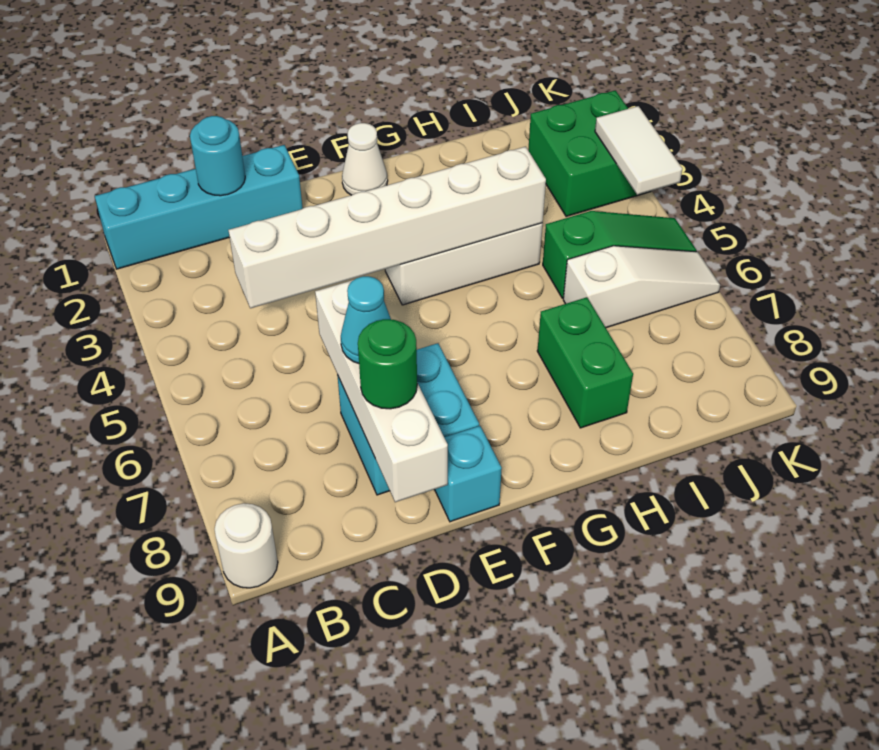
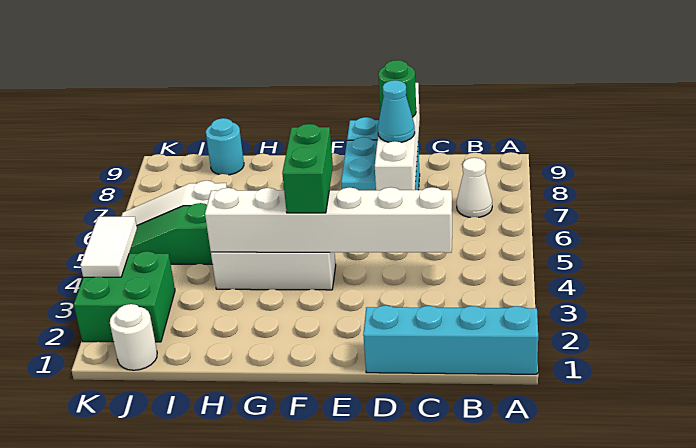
white round brick A9 level 1 -> white round brick J1 level 1
cyan round brick C1 level 2 -> cyan round brick I9 level 1
white cone F1 level 1 -> white cone B7 level 1
green brick H7:H8 level 1 -> green brick F4:F5 level 3

